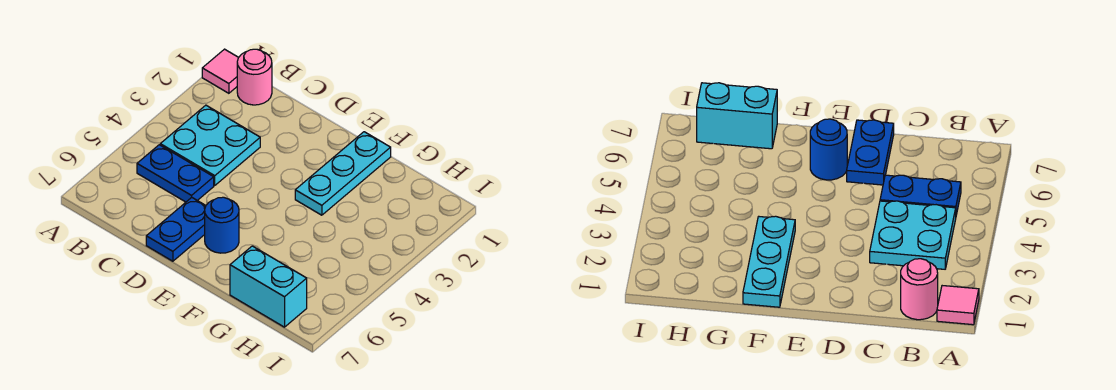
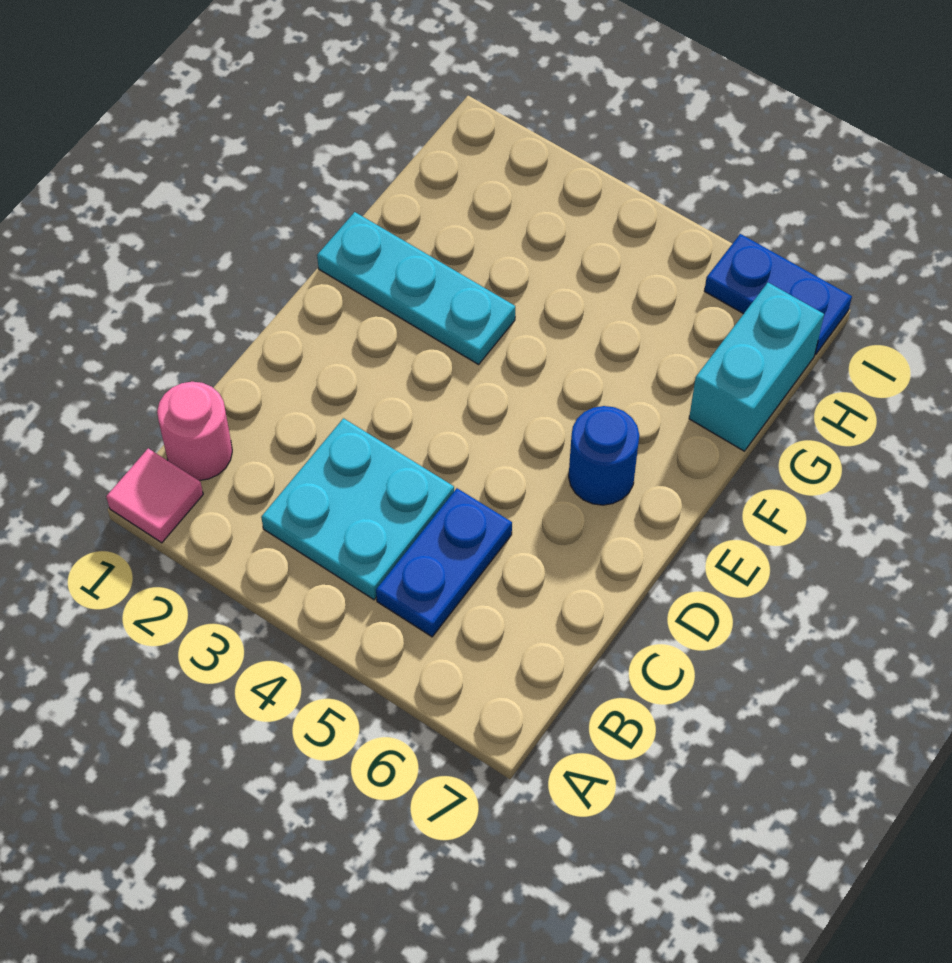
blue plate D6:D7 level 1 -> blue plate I6:I7 level 1

